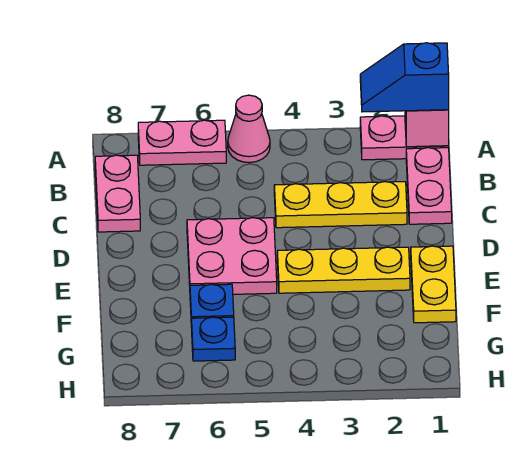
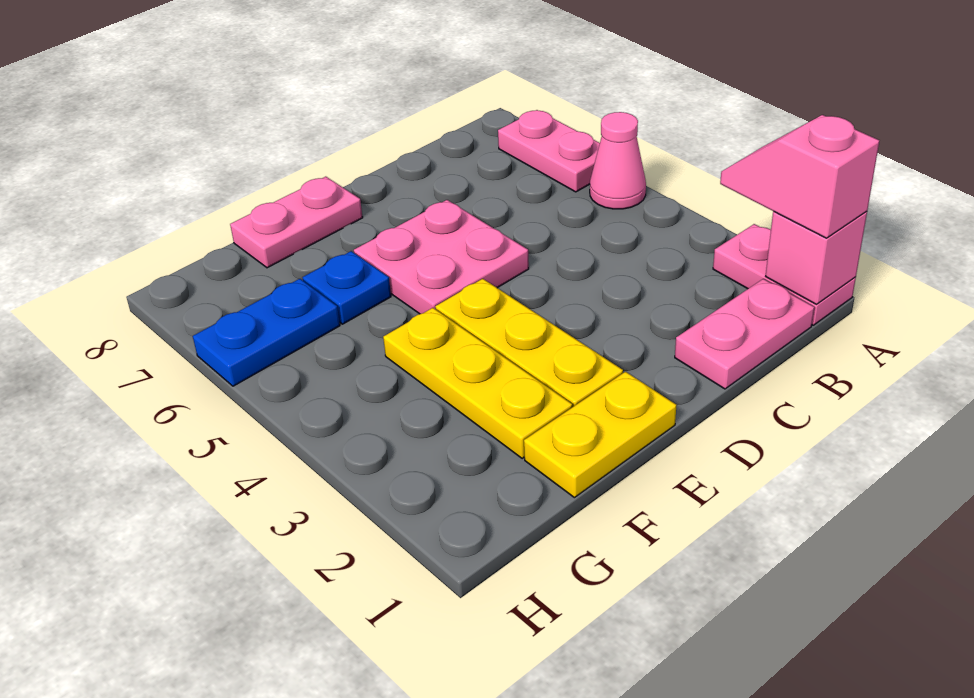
blue slope A1:A2 level 3 top 1 -> pink slope A1:A2 level 3 top 1
pink plate B8:C8 level 1 -> pink plate E8:F8 level 1
yellow plate C2:C4 level 1 -> yellow plate F2:F4 level 1
blue plate G6 level 1 -> blue plate G6:H6 level 1

